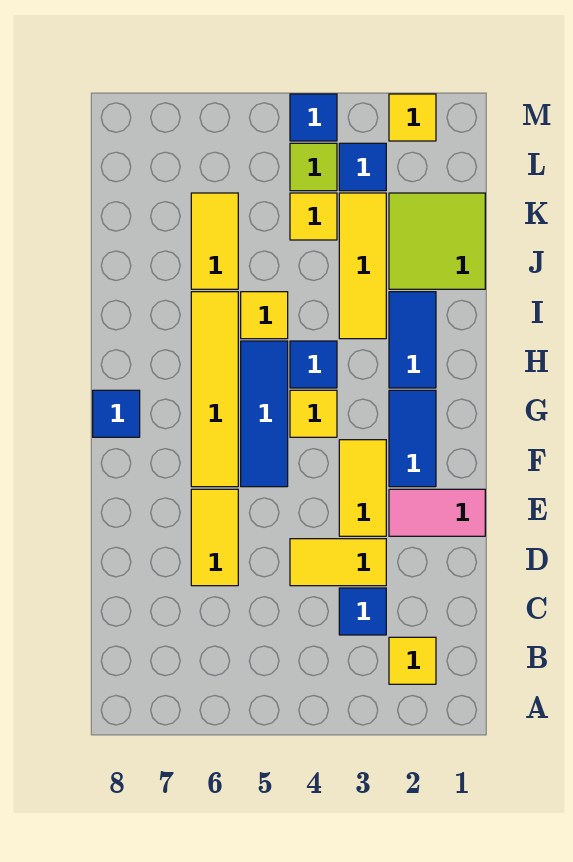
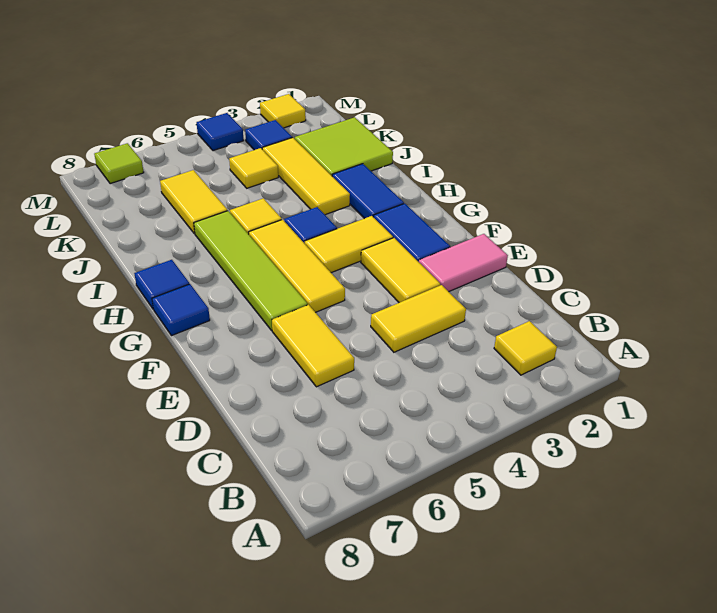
blue tile C3 level 1 -> blue tile H8 level 1
blue tile F5:H5 level 1 -> yellow tile F5:H5 level 1
yellow tile F6:I6 level 1 -> lime tile F6:I6 level 1
yellow tile G4 level 1 -> yellow tile G3:G4 level 1
lime tile L4 level 1 -> lime tile M7 level 1

